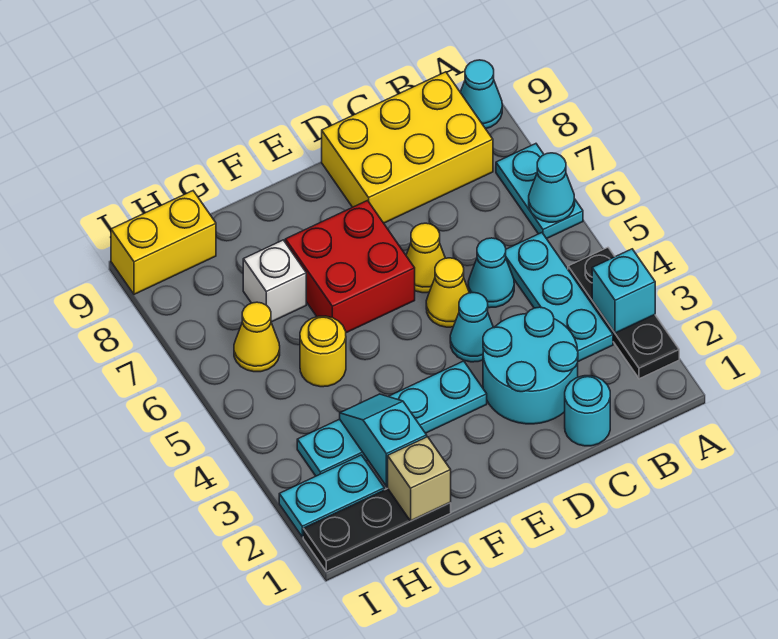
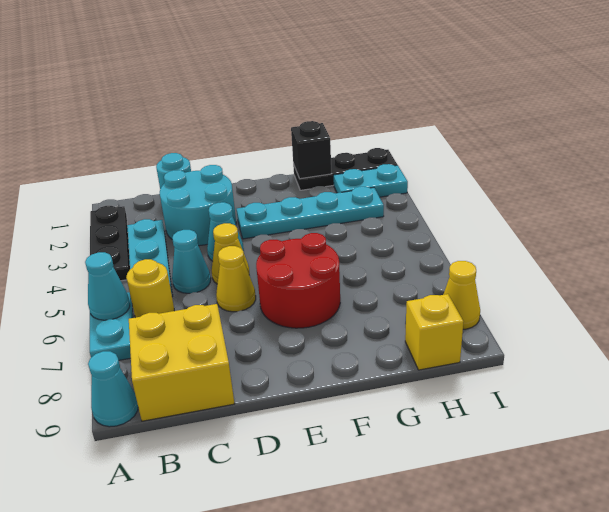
cyan brick A3 level 2 -> none
yellow brick B8:D9 level 1 -> yellow brick B8:C9 level 1
red brick E6:F7 level 1 -> red round brick E6:F7 level 1
tan brick G1 level 2 -> black brick G1 level 2
cyan slope G2:G3 level 2 top 2 -> none
yellow round brick G5 level 1 -> yellow round brick B6 level 1
white brick G7 level 1 -> none
yellow cone H6 level 1 -> yellow cone I8 level 1
yellow brick H9:I9 level 1 -> yellow brick H9 level 1

